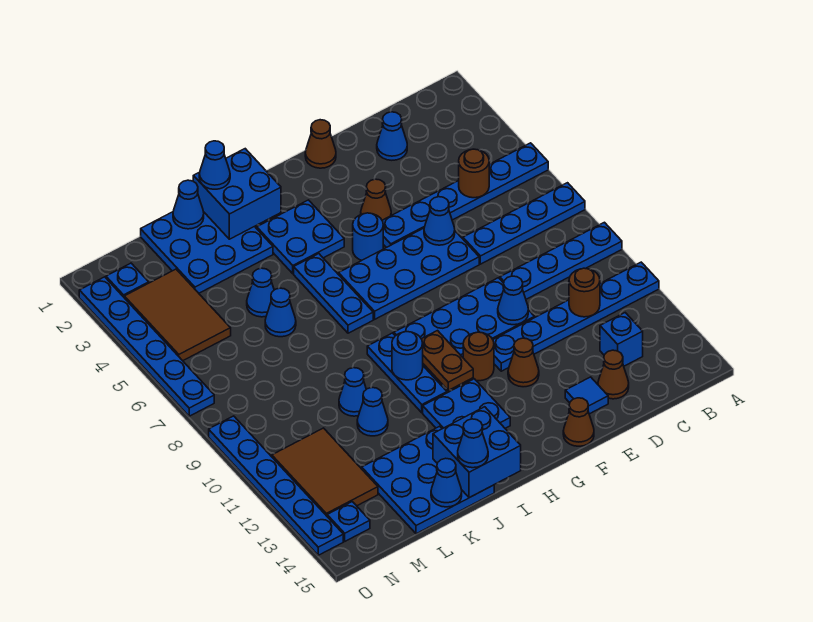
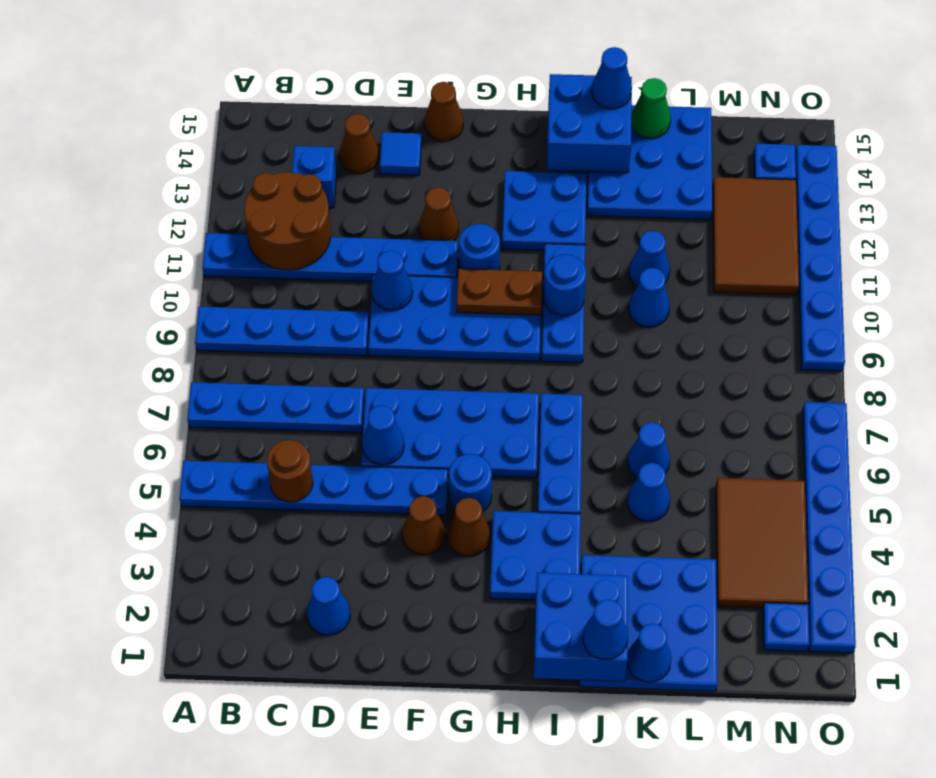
brown round brick C11 level 2 -> brown round brick B11:C12 level 2
brown cone F1 level 1 -> brown cone G4 level 1
brown round brick G11 level 1 -> blue round brick G11 level 1
brown plate H10:H11 level 2 -> brown plate G10:H10 level 2
blue cone K15 level 2 -> green cone K15 level 2

